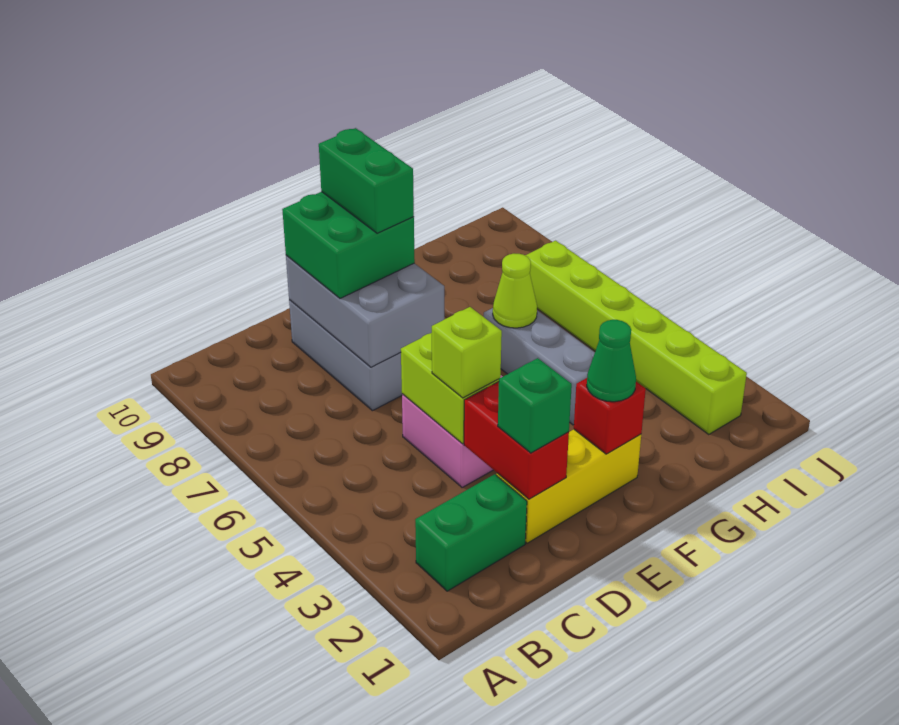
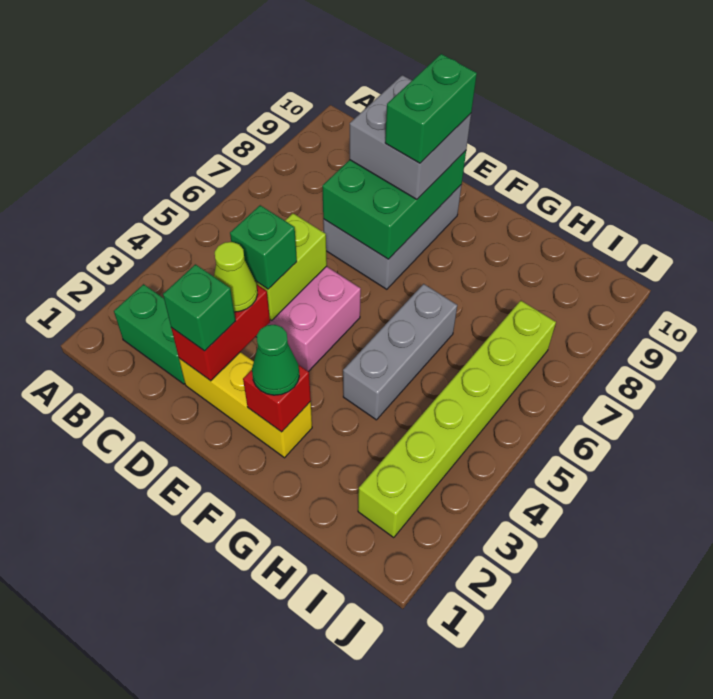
lime brick D4 level 3 -> green brick D4 level 3
grey brick D7:E9 level 2 -> green brick D7:E9 level 2
green brick D8:E9 level 3 -> grey brick D8:E9 level 3
lime cone G6 level 2 -> lime cone D3 level 3

